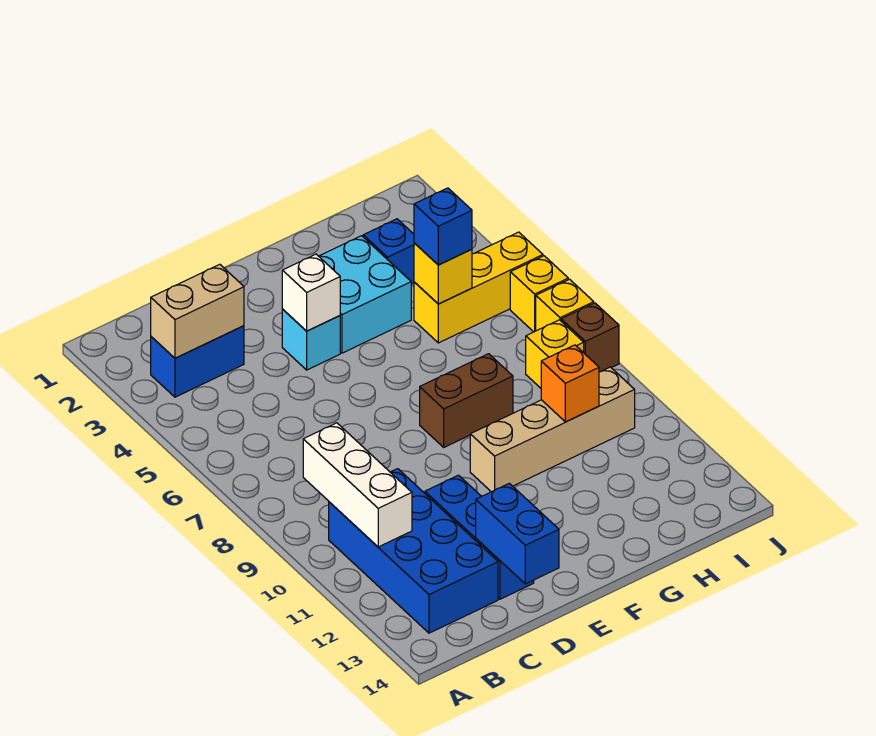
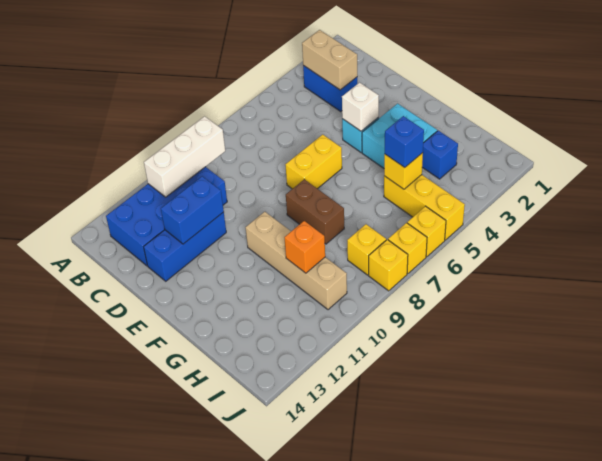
blue brick D13:D14 level 2 -> blue brick D11:D12 level 2
none -> yellow brick E6:E7 level 1
brown brick J8 level 1 -> yellow brick J8 level 1

